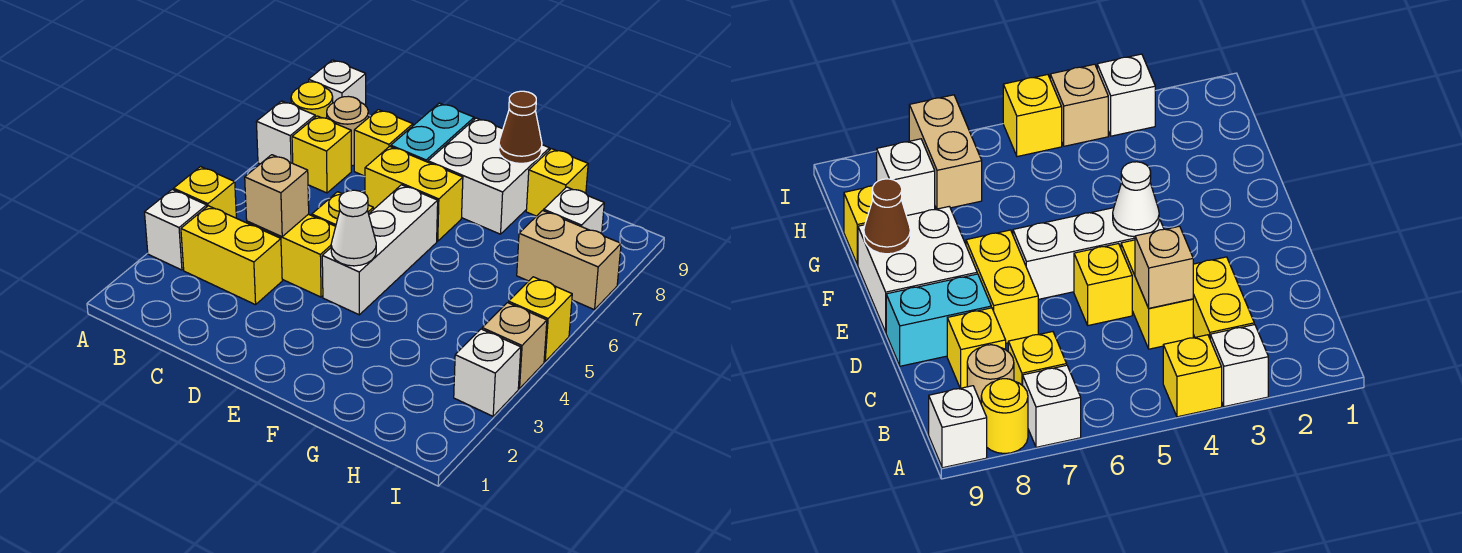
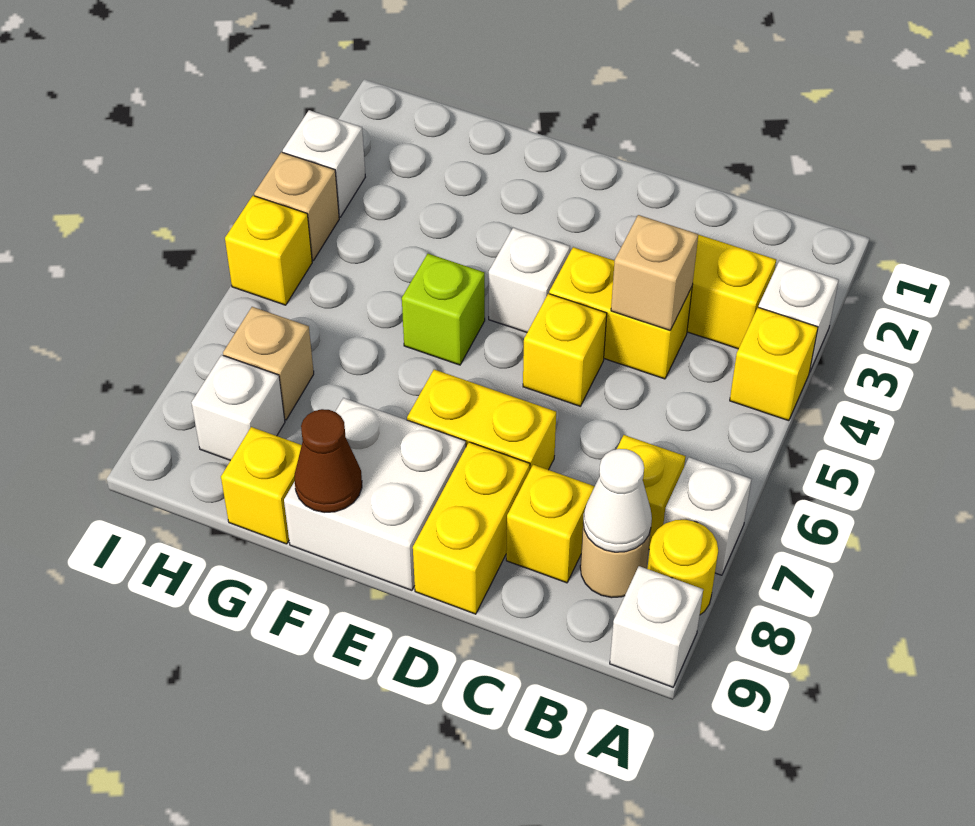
cyan brick D8:D9 level 1 -> yellow brick D8:D9 level 1
white brick E4:E6 level 1 -> white brick E4 level 1
white cone E4 level 2 -> white cone B8 level 2
none -> lime brick F5 level 1
tan brick H7:I7 level 1 -> tan brick H7 level 1

